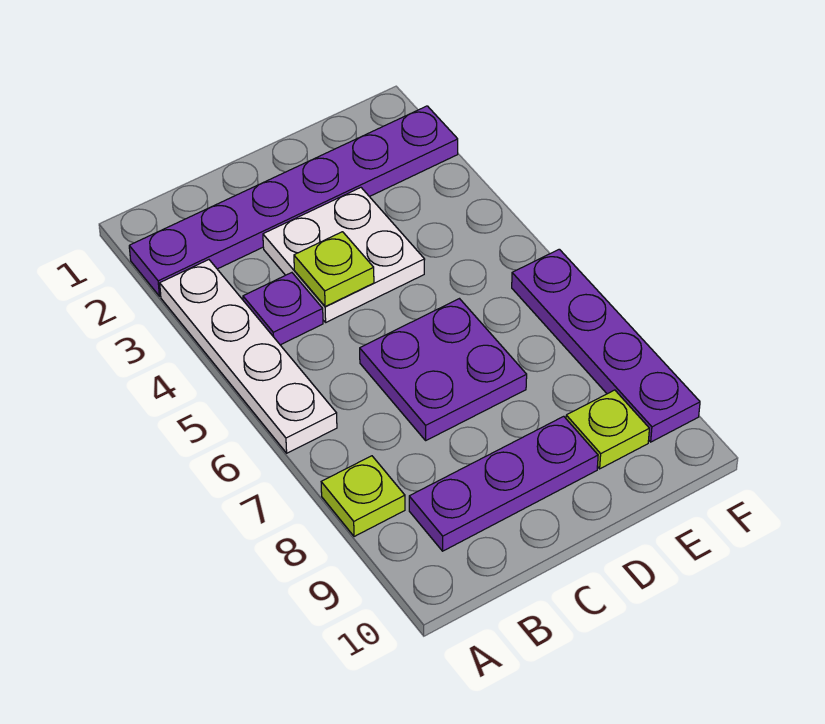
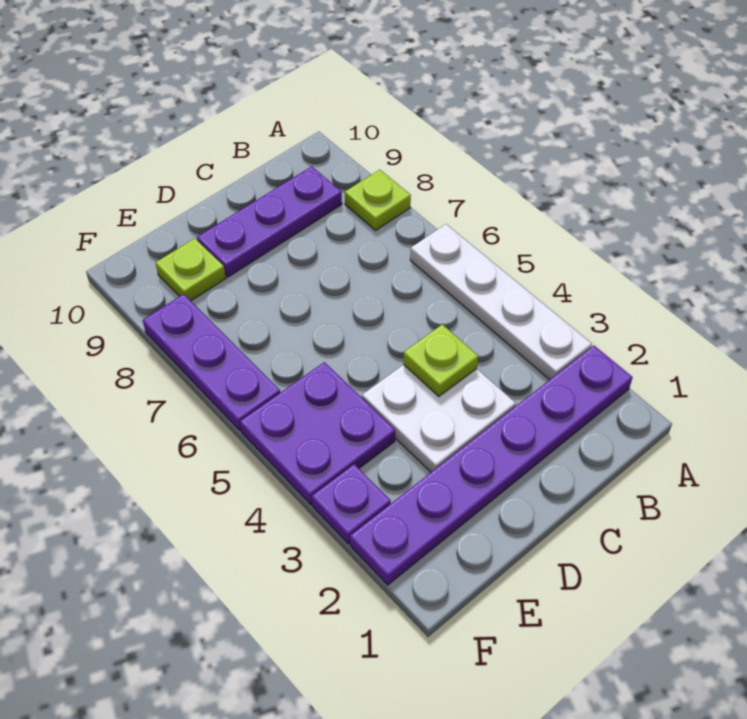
purple plate B4 level 1 -> purple plate F3 level 1
purple plate C6:D7 level 1 -> purple plate E4:F5 level 1
purple plate F6:F9 level 1 -> purple plate F6:F8 level 1

